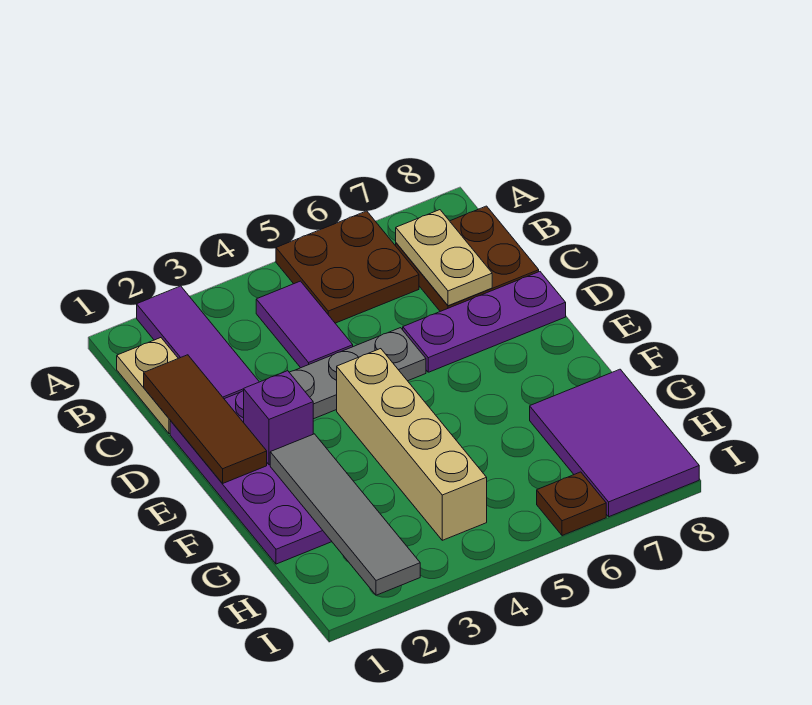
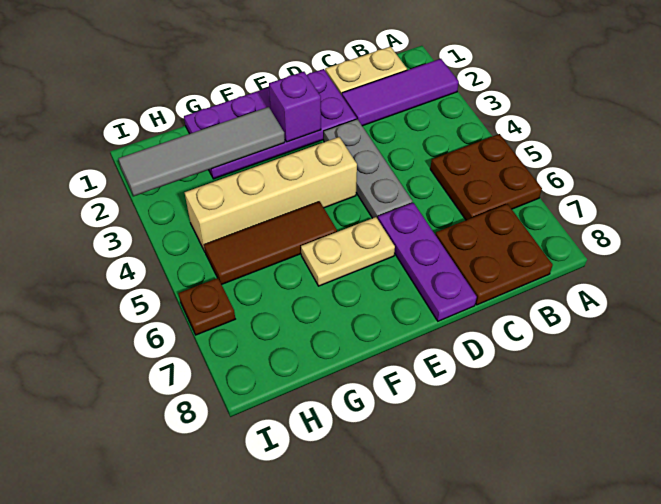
purple tile B4:C4 level 1 -> none
tan plate B7:C7 level 2 -> tan plate E6:F6 level 1
brown tile C1:E1 level 2 -> brown tile F5:H5 level 1
purple tile G7:I8 level 1 -> none

